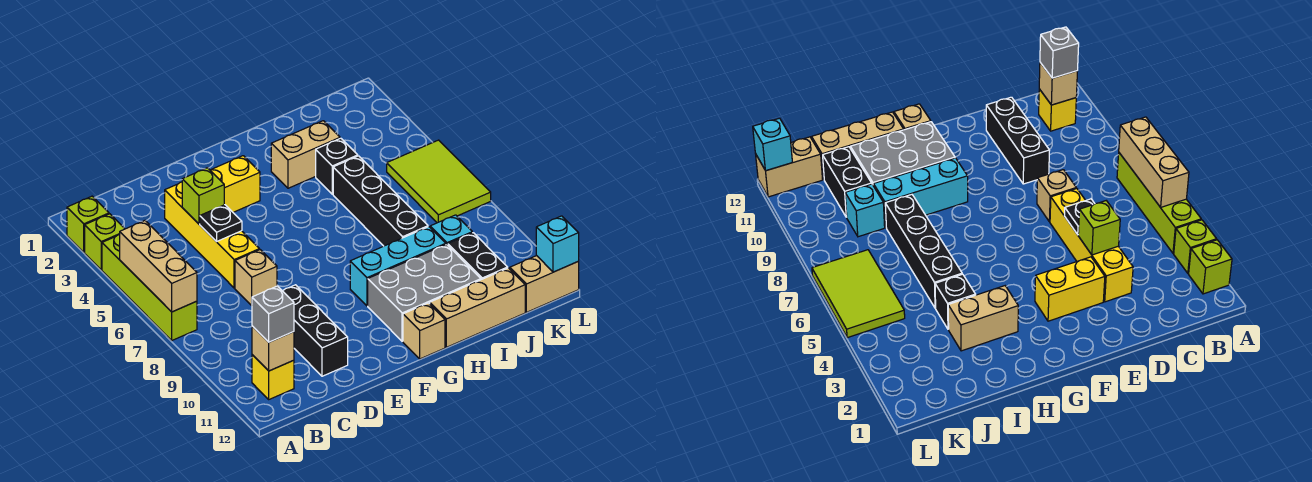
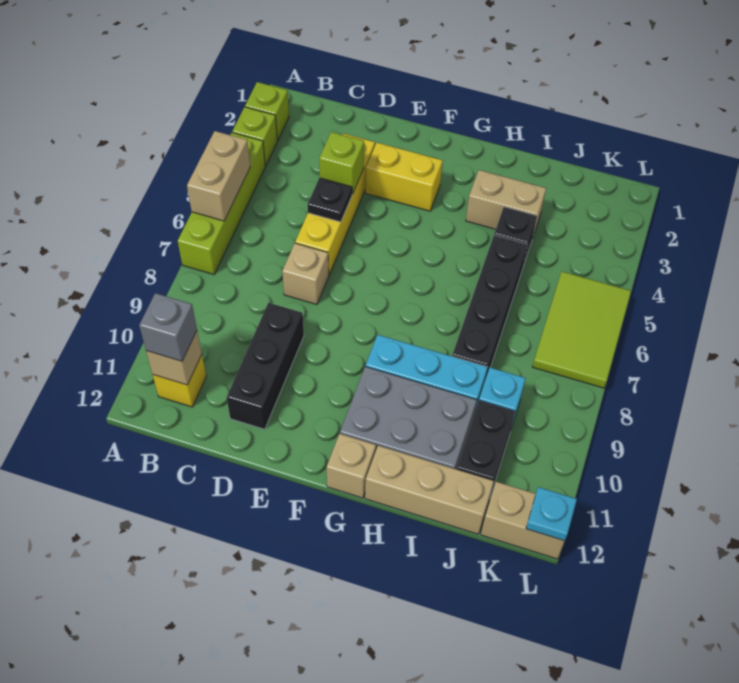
tan brick A5:A7 level 2 -> tan brick A5:A6 level 2
cyan brick L12 level 2 -> cyan plate L12 level 2

